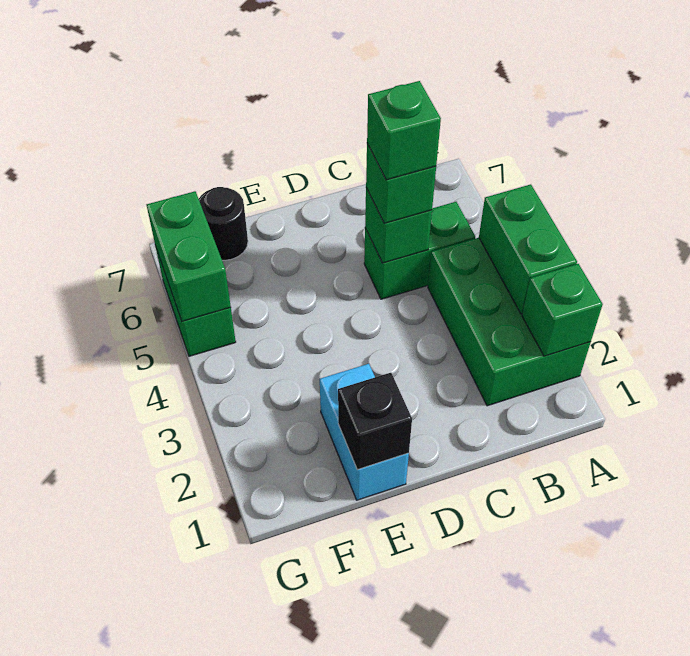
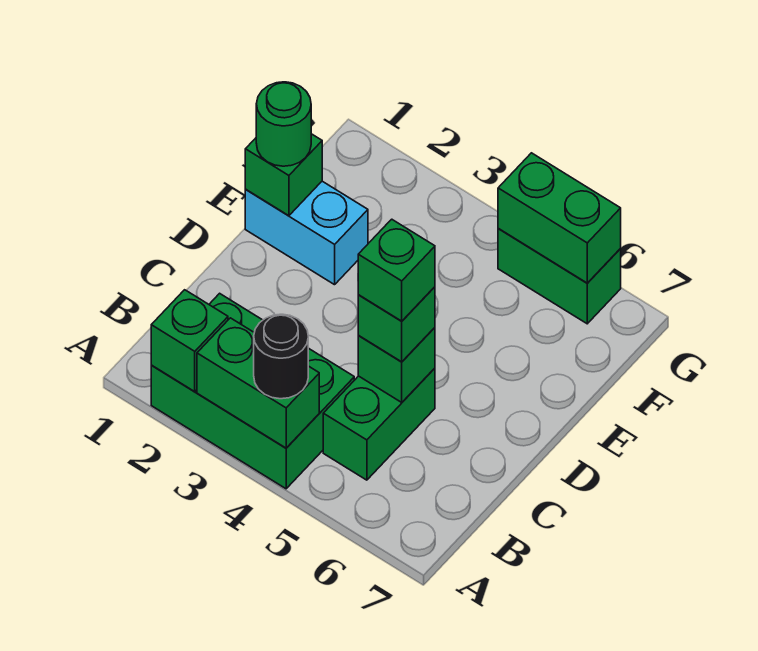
black brick E1 level 2 -> green brick E1 level 2
none -> green round brick E1 level 3
black round brick F7 level 1 -> black round brick A4 level 3

